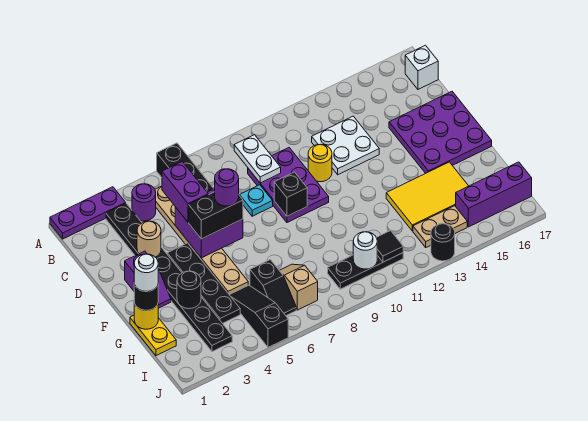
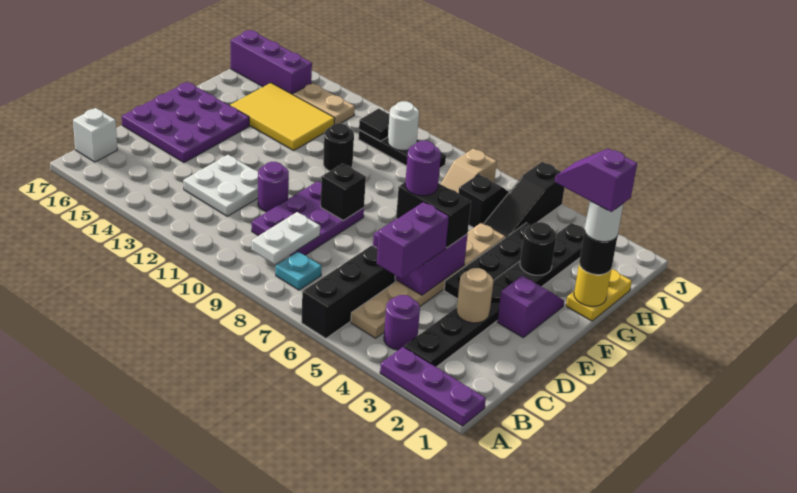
cyan plate D8 level 1 -> cyan plate B8 level 1
yellow round brick D11 level 1 -> purple round brick D11 level 1
none -> purple slope G1:G2 level 5 top 1
black round brick J13 level 1 -> black round brick G11 level 1

